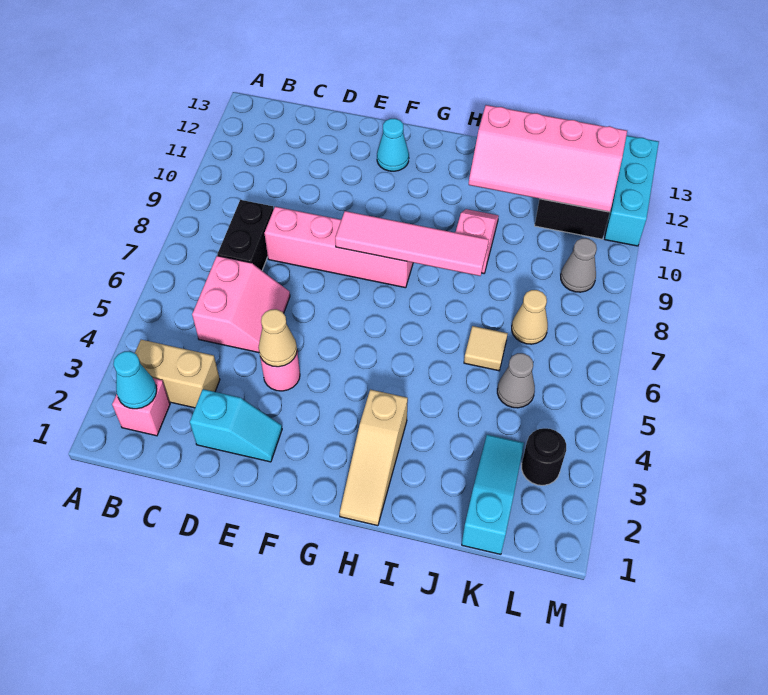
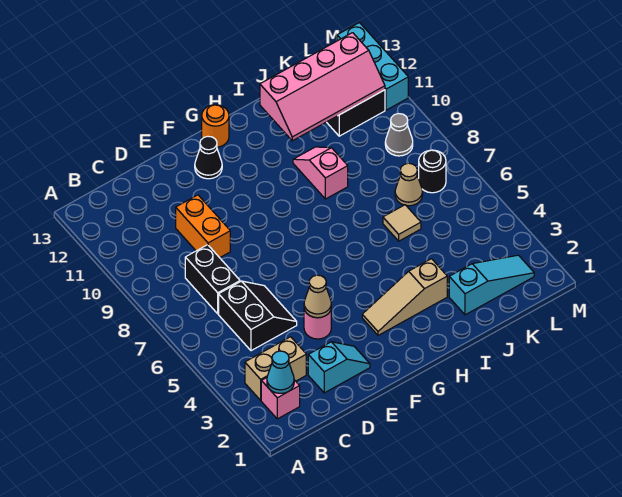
pink slope C5:D6 level 1 top C -> black slope C5:D6 level 1 top C
pink brick D8:G8 level 1 -> none
none -> orange brick D9:D10 level 1
pink tile F8:I8 level 2 -> none
cyan cone F12 level 1 -> black cone F12 level 1
none -> orange round brick G13 level 1
tan slope H1:H3 level 1 top 3 -> tan slope G3:I3 level 1 top I
cyan slope K1:K3 level 1 top 1 -> cyan slope J2:L2 level 1 top J
grey cone K5 level 1 -> none
black round brick L3 level 1 -> black round brick L7 level 1

